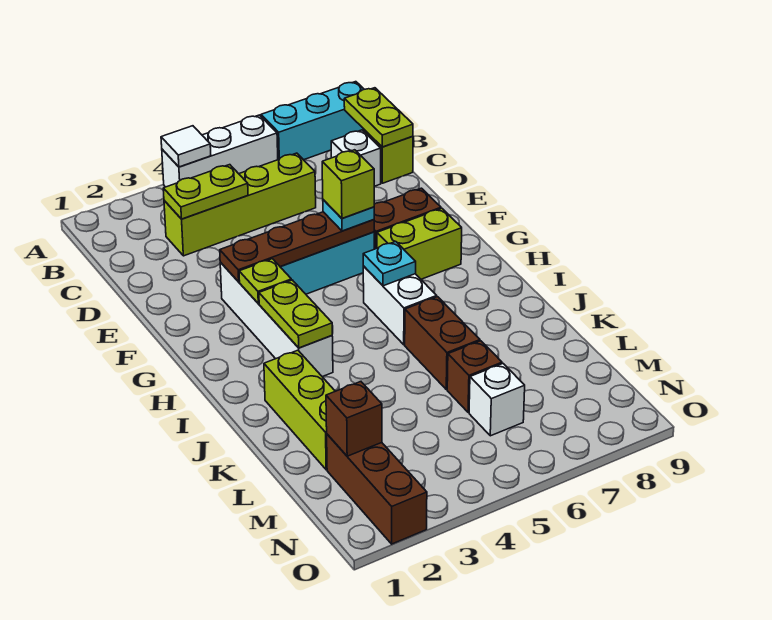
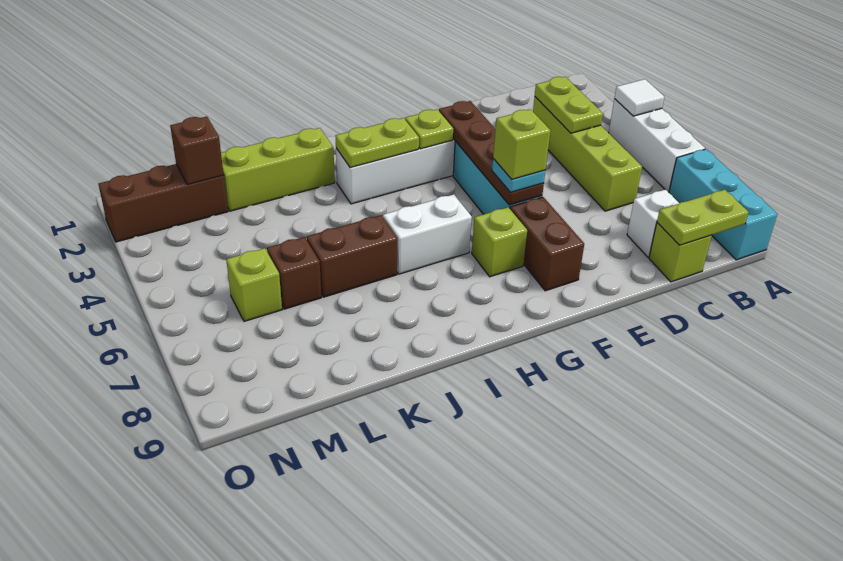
lime brick G7:G8 level 1 -> lime brick G7 level 1
cyan plate H6 level 2 -> none
white brick M6 level 1 -> lime brick M6 level 1

